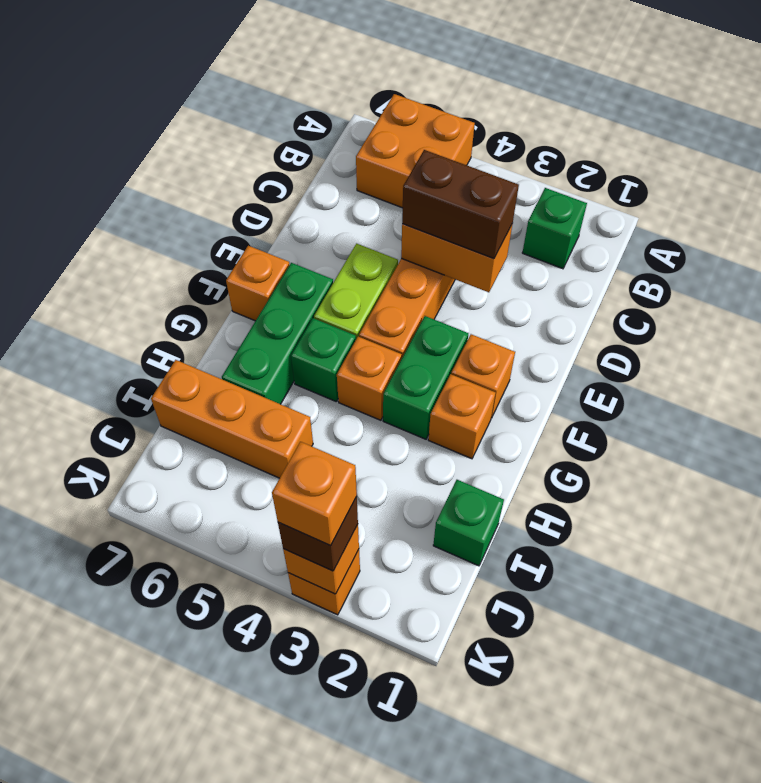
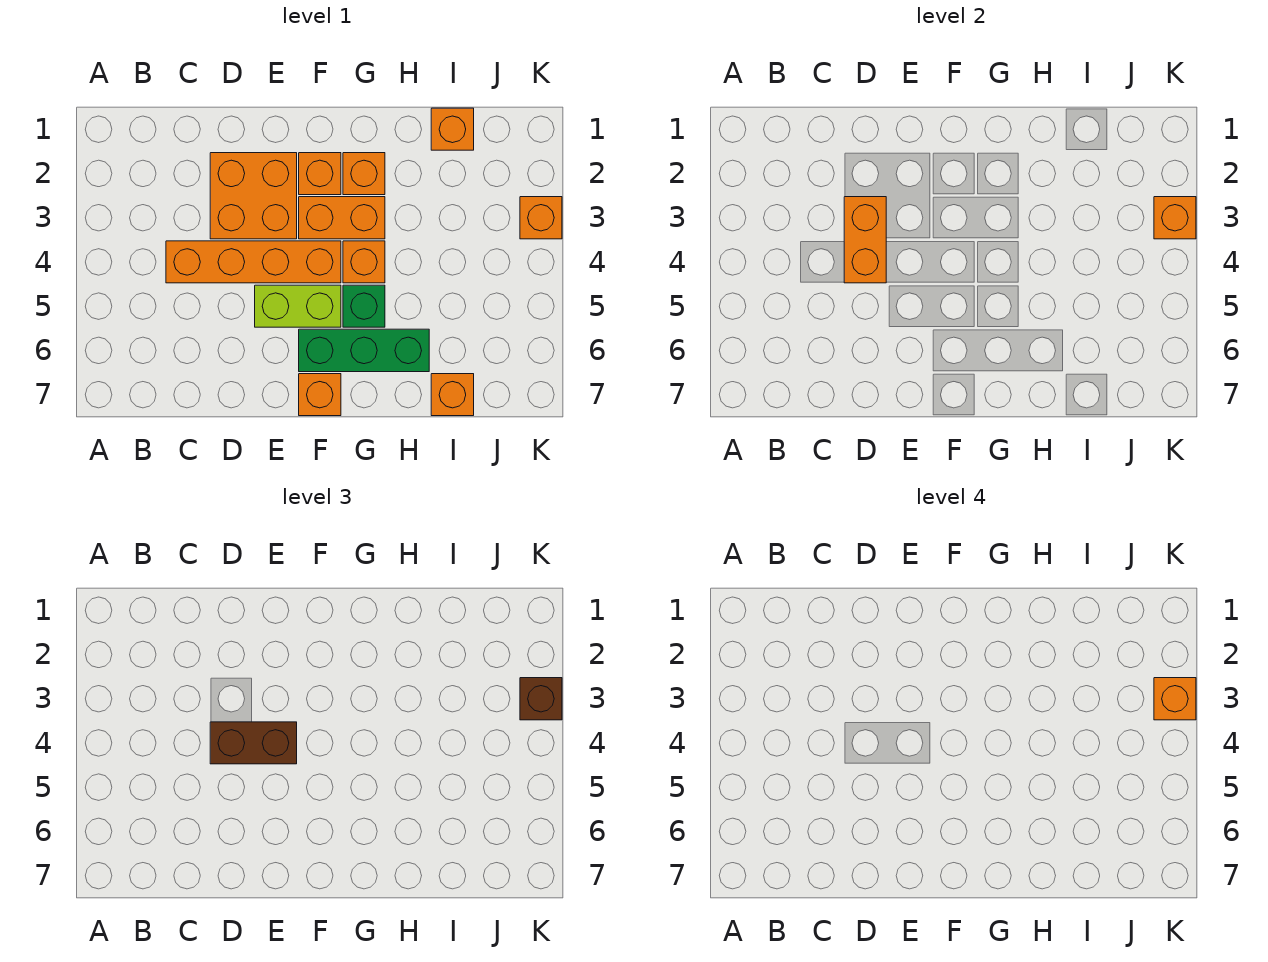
orange brick A5:B6 level 1 -> orange brick D2:E3 level 1
green brick B2 level 1 -> none
brown brick D3:D4 level 3 -> brown brick D4:E4 level 3
green brick F3:G3 level 1 -> orange brick F3:G3 level 1
green brick I1 level 1 -> orange brick I1 level 1
orange brick I5:I7 level 1 -> orange brick I7 level 1

